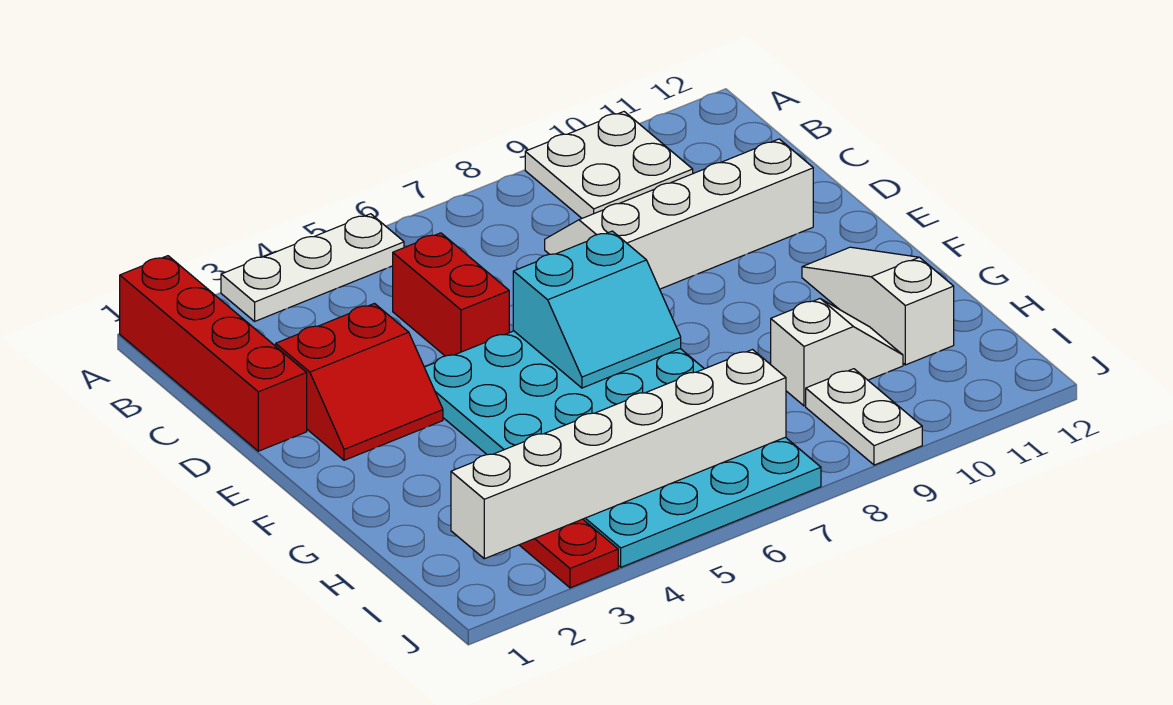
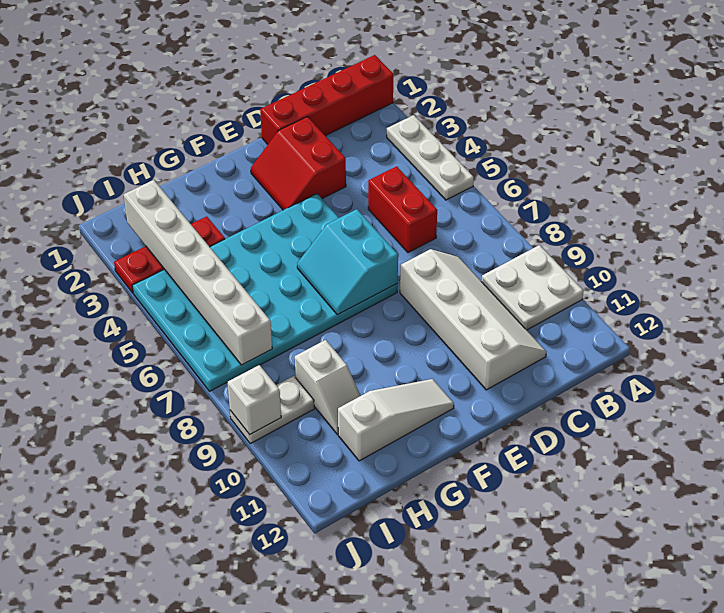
red brick C5:D5 level 1 -> red brick C5:C6 level 1
none -> white brick J9 level 2

